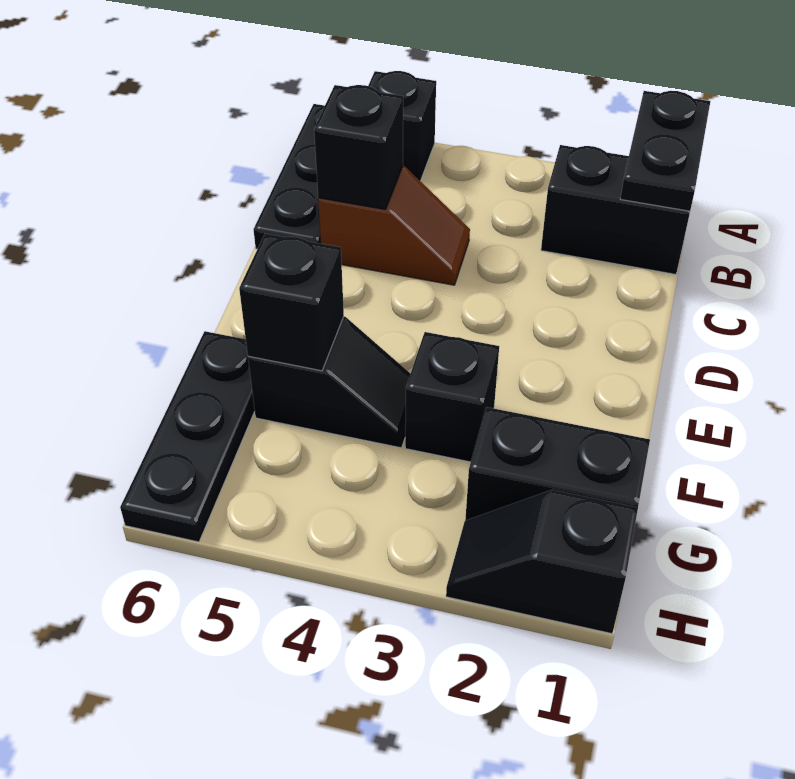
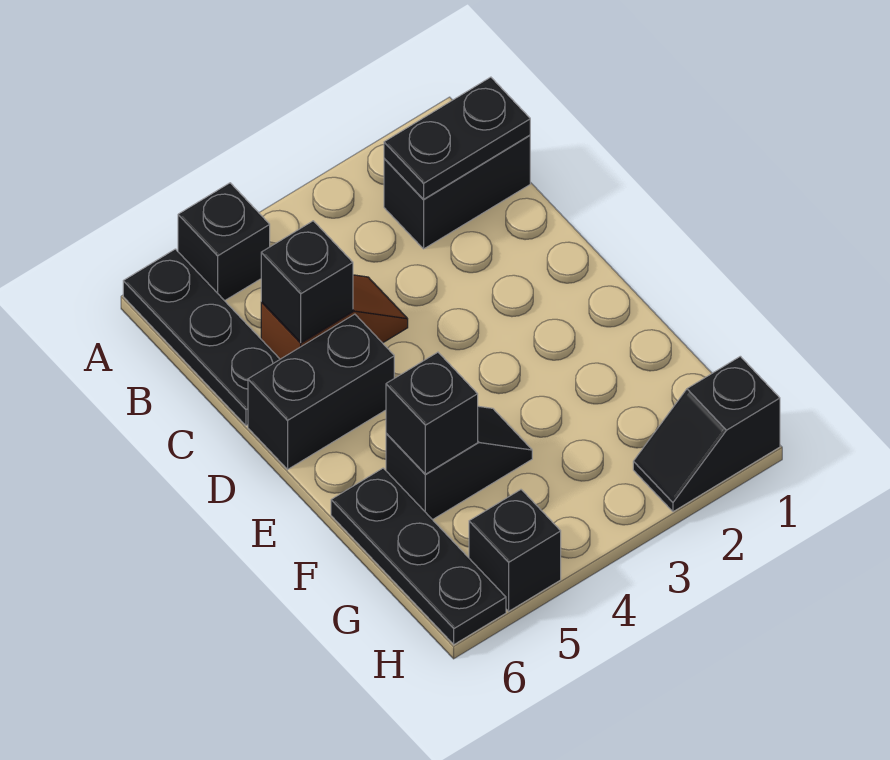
black plate A1:B1 level 2 -> black plate B1:B2 level 2
black brick F3 level 1 -> black brick H5 level 1
black brick G1:G2 level 1 -> black brick D5:D6 level 1

